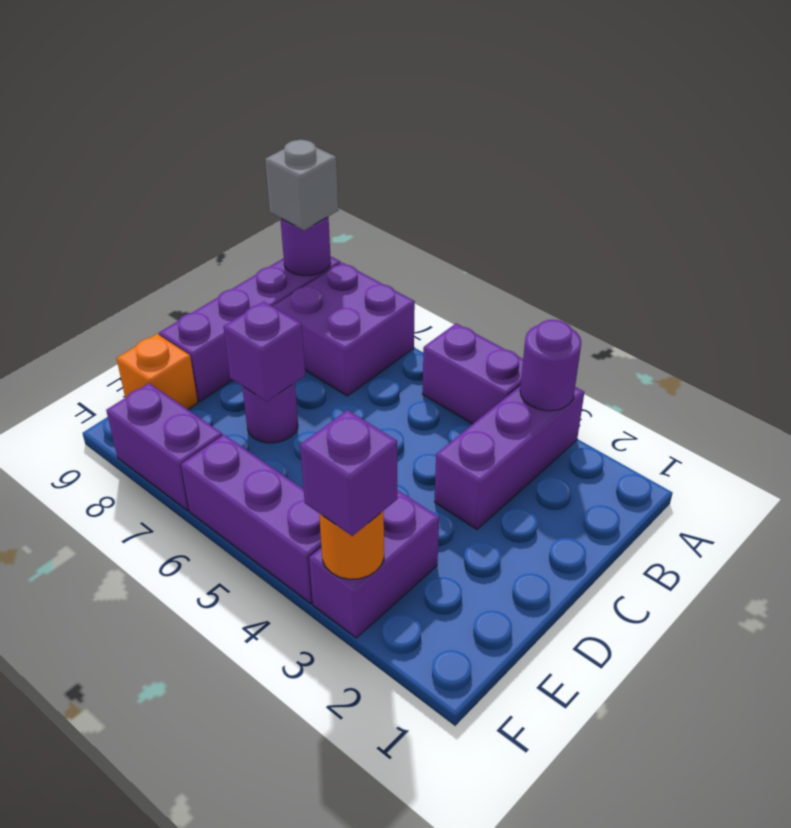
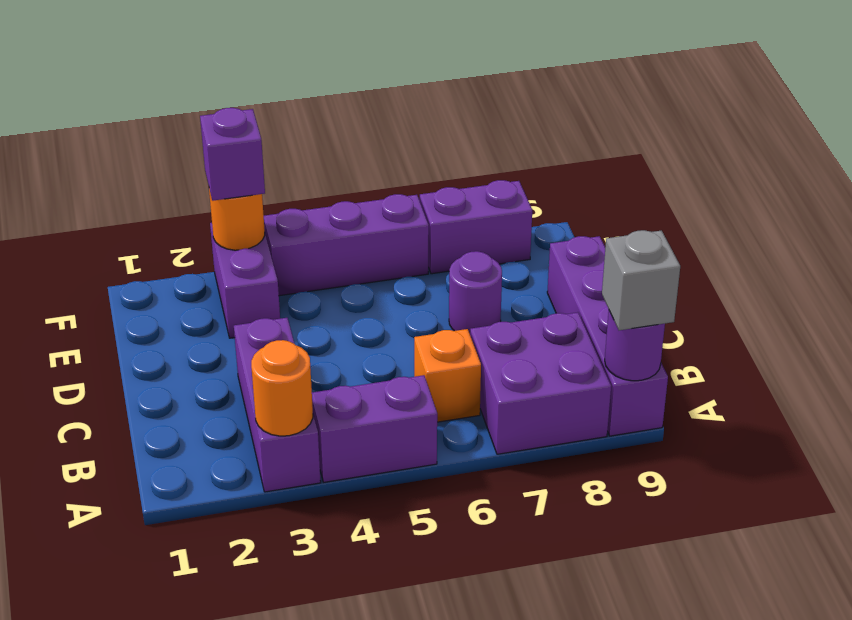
purple round brick A3 level 2 -> orange round brick A3 level 2
purple brick D7 level 2 -> none
orange brick E9 level 1 -> orange brick B6 level 1

